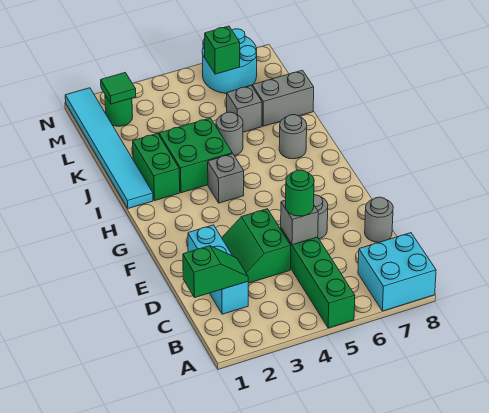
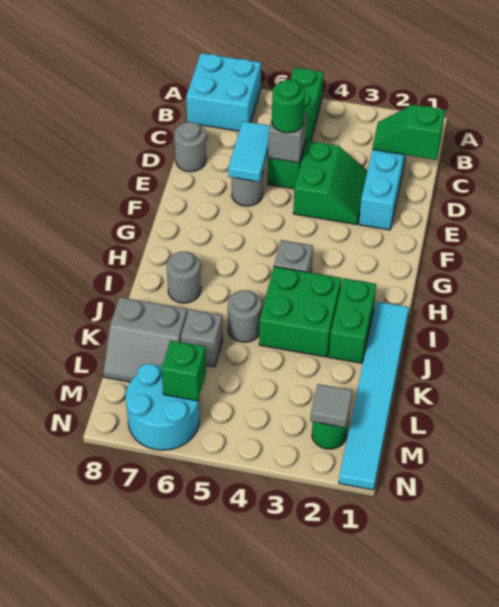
none -> cyan tile D6:E6 level 2
green tile M2 level 2 -> grey tile M2 level 2

